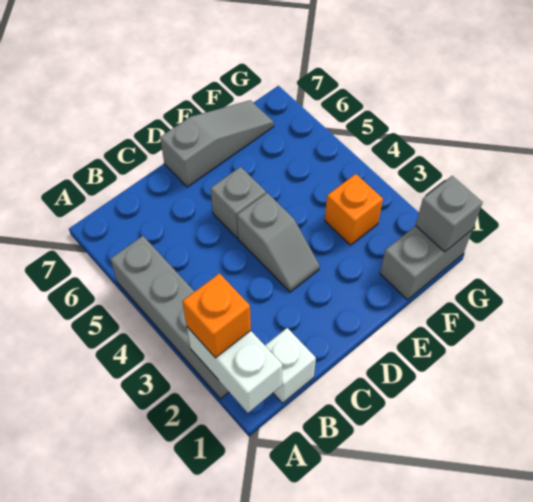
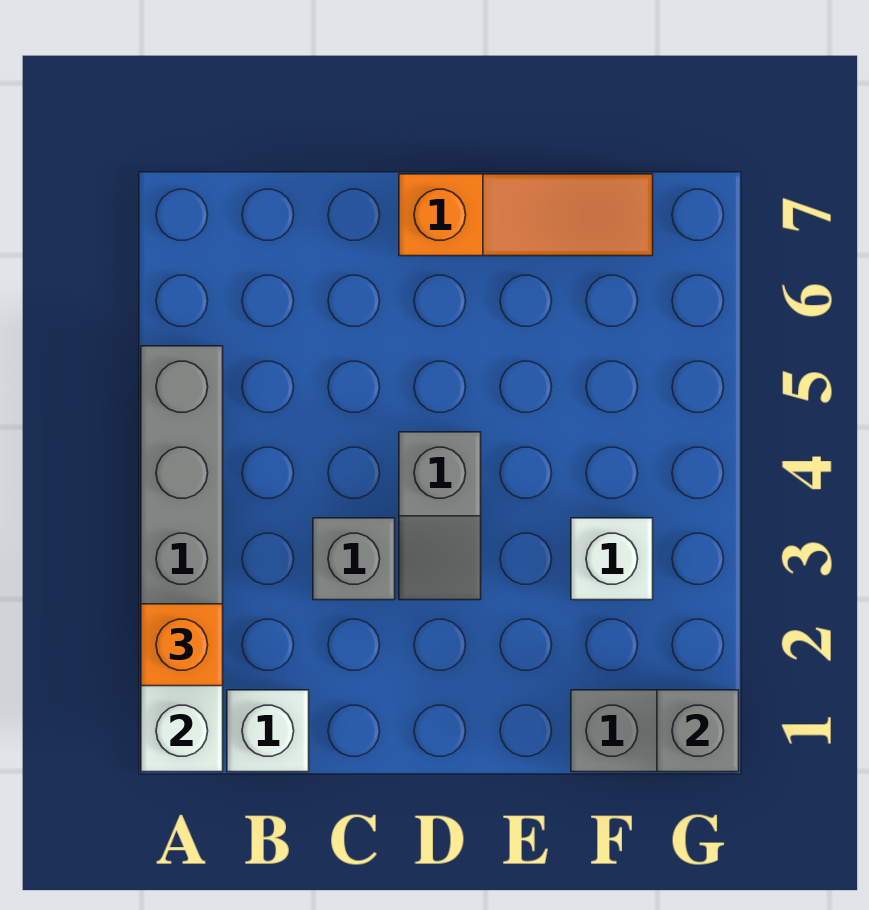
grey brick D5 level 1 -> grey brick C3 level 1
grey slope D7:F7 level 1 top D -> orange slope D7:F7 level 1 top D
orange brick F3 level 1 -> white brick F3 level 1

